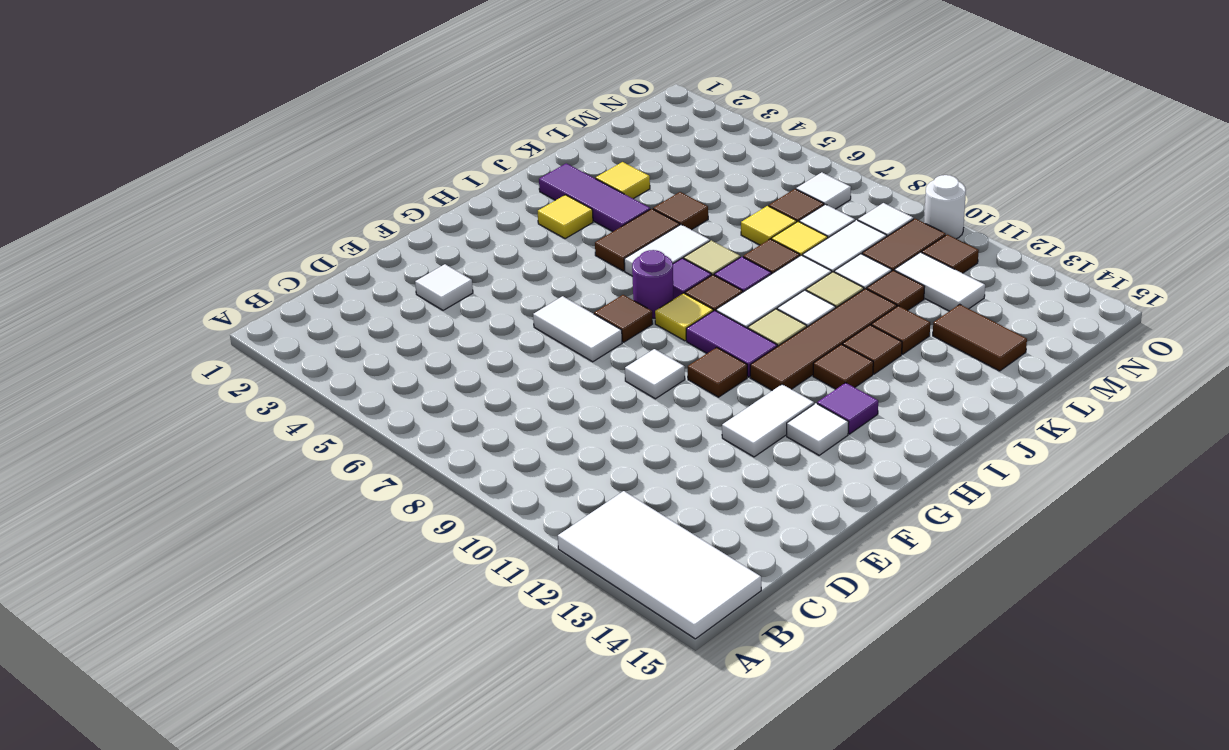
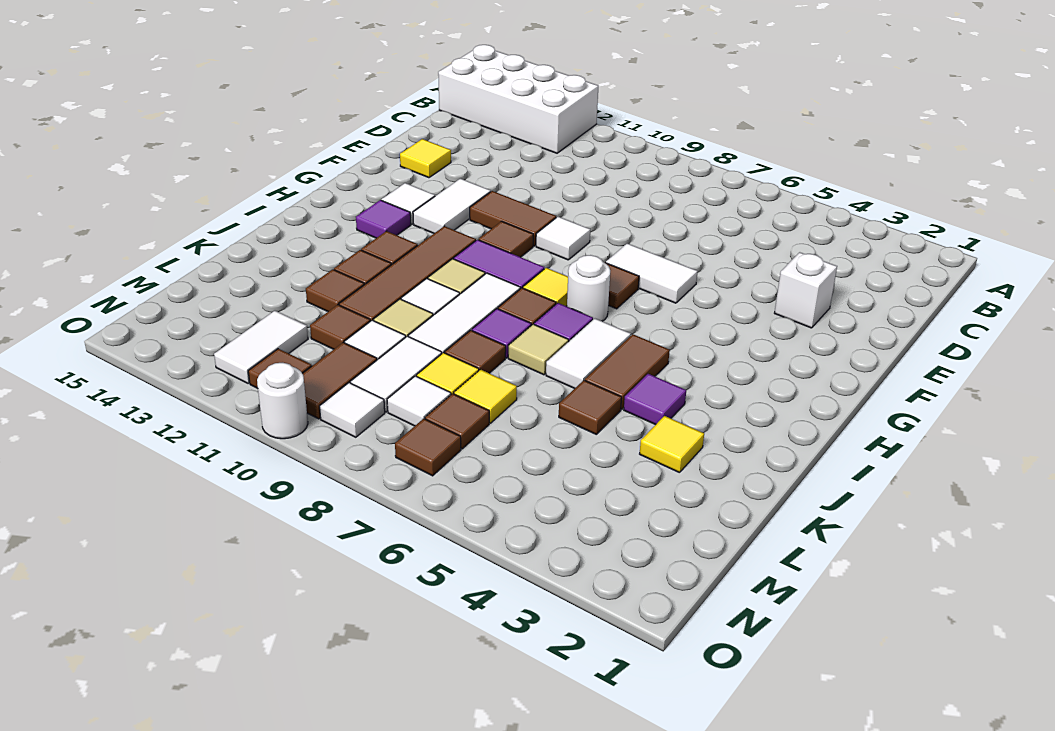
white tile A12:B15 level 1 -> white brick A12:B15 level 1
white tile E3 level 1 -> white brick E3 level 1
purple round brick H7 level 1 -> white round brick H7 level 1
yellow tile I3 level 1 -> yellow tile E14 level 1
purple tile J2:J4 level 1 -> purple tile J4 level 1
brown tile L13:L14 level 1 -> brown tile F10:F11 level 1
white tile M11:M12 level 1 -> white tile M12:N12 level 1
white tile N7 level 1 -> brown tile N7 level 1

